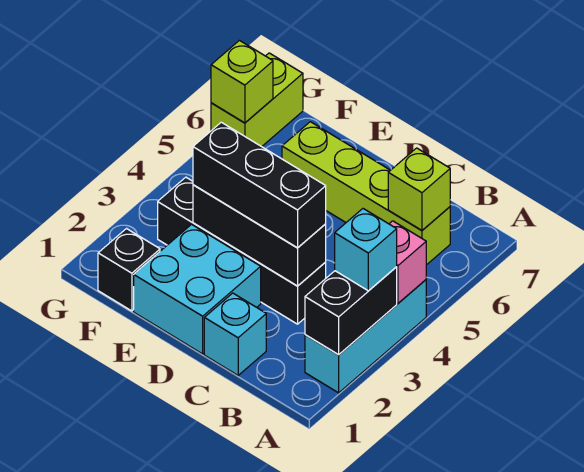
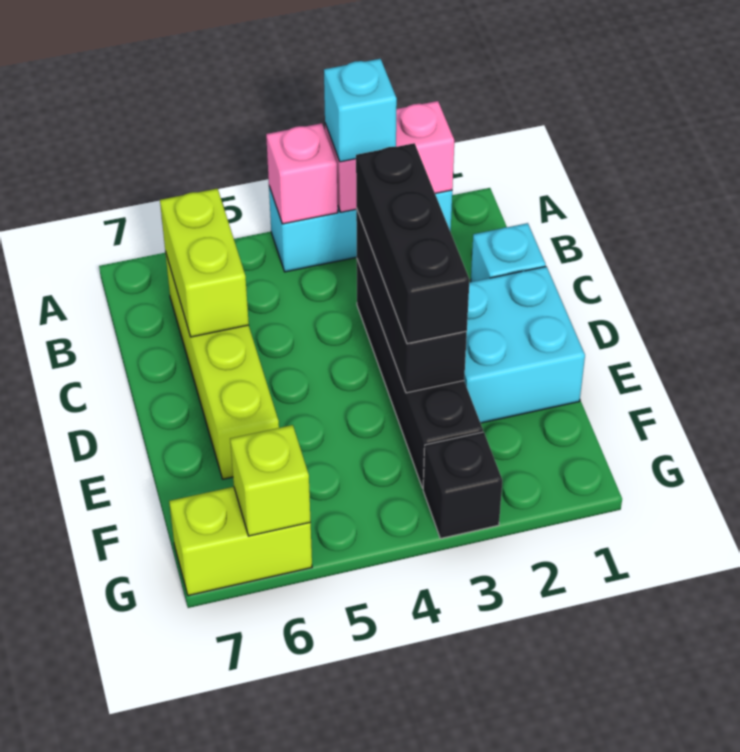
black brick A2:A3 level 2 -> pink brick A2:A3 level 2
lime brick B6 level 2 -> lime brick B6:C6 level 2
black brick F1 level 1 -> black brick G3 level 1

